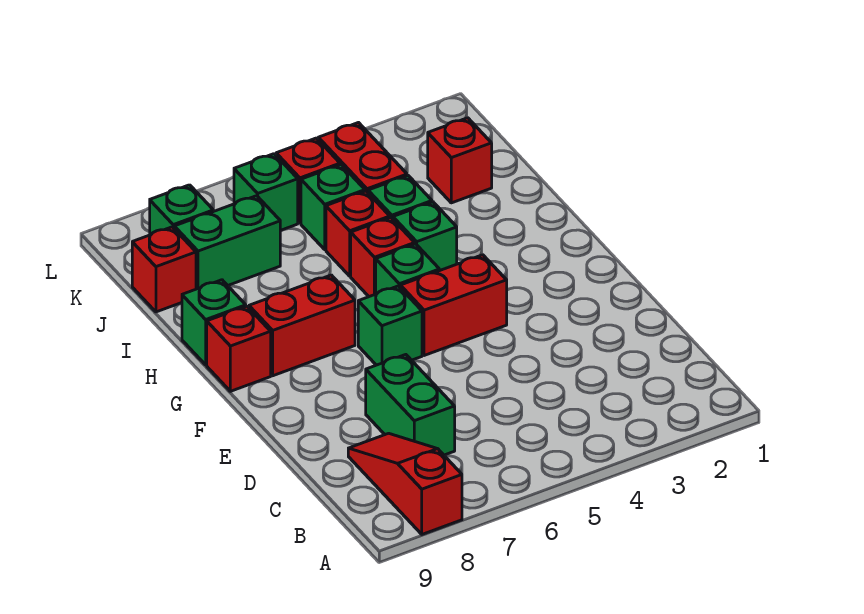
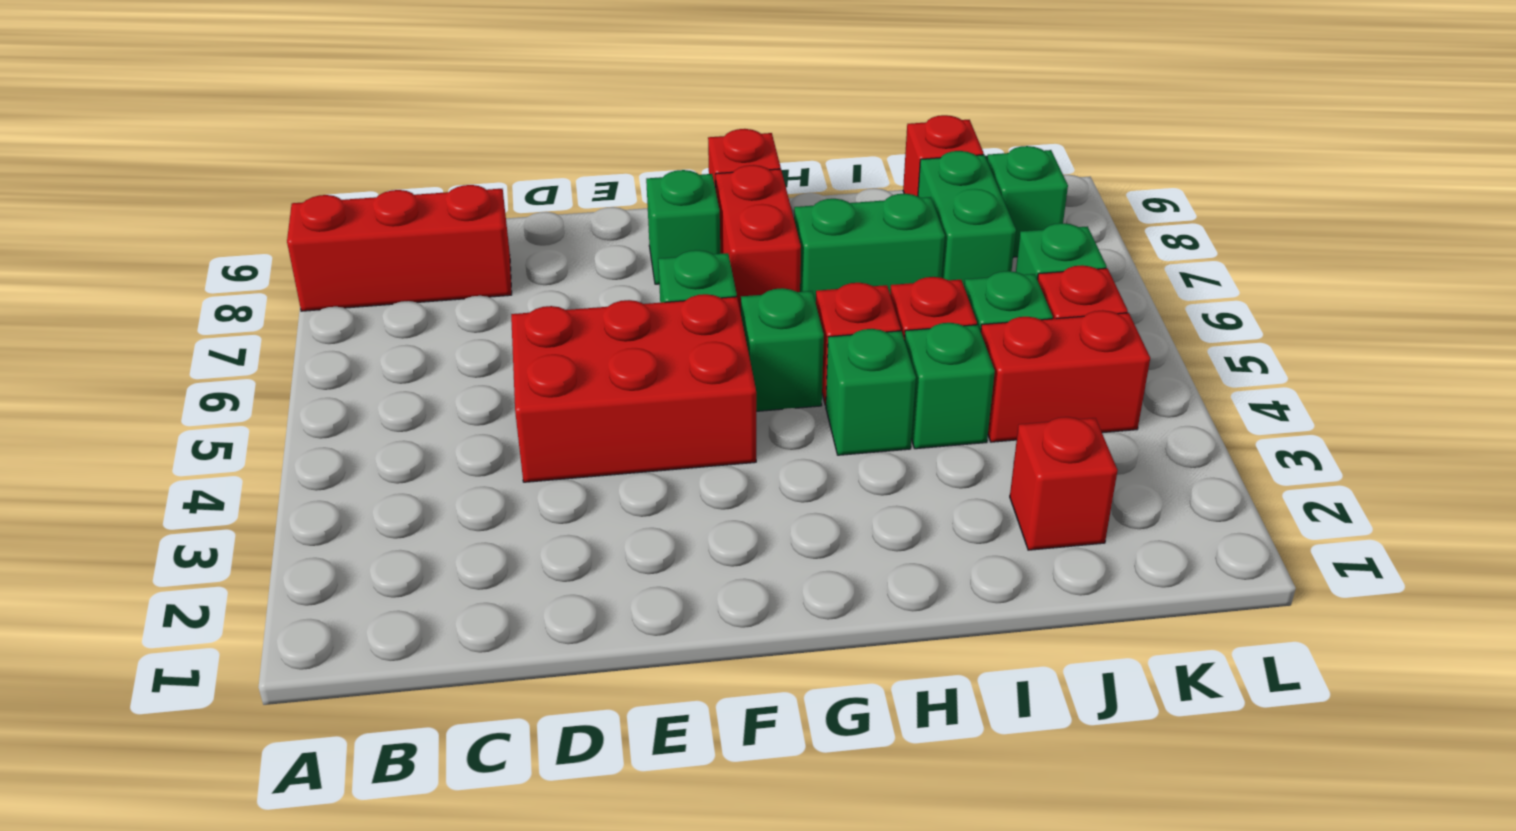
red slope A8:C8 level 1 top A -> red brick A8:C8 level 1
green brick C7:D7 level 1 -> green brick H7:I7 level 1
red brick F4:F5 level 1 -> red brick D4:F5 level 1
green brick H9 level 1 -> green brick F8 level 1

